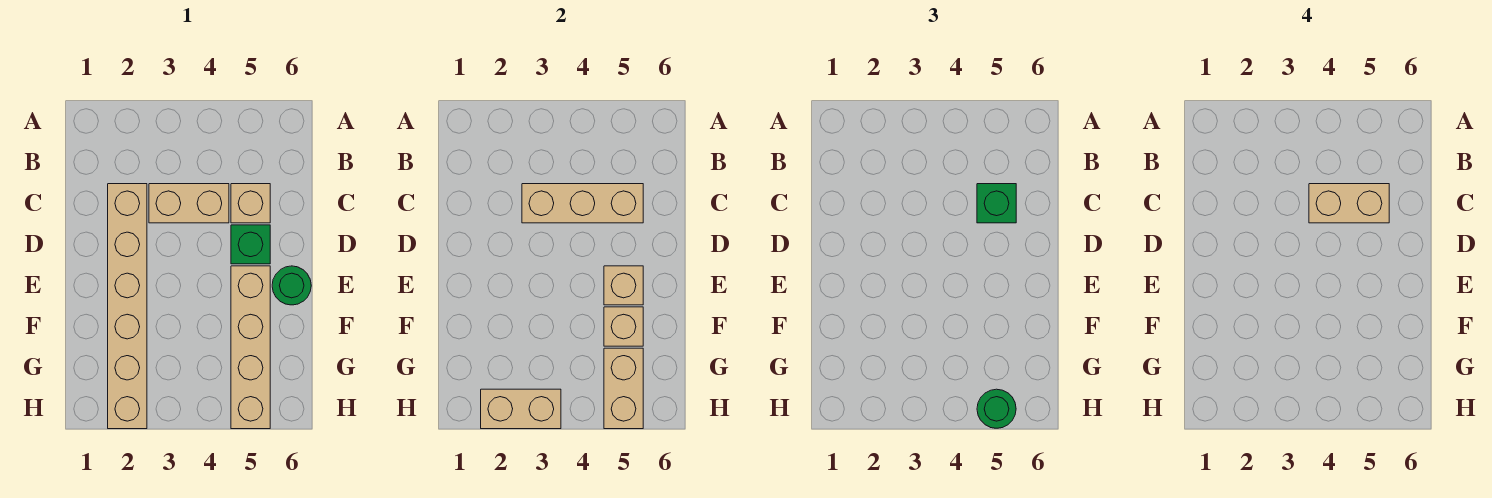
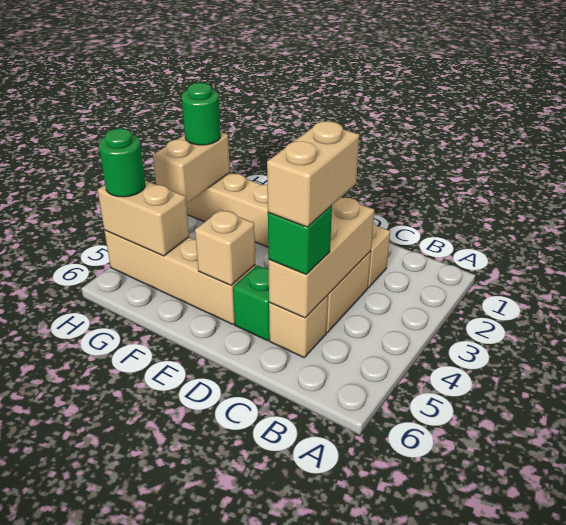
green round brick E6 level 1 -> green round brick H2 level 3
tan brick F5 level 2 -> none

